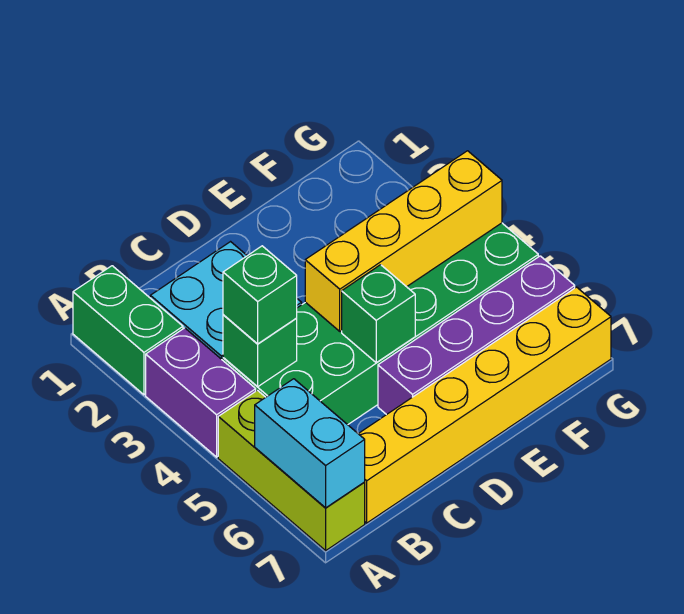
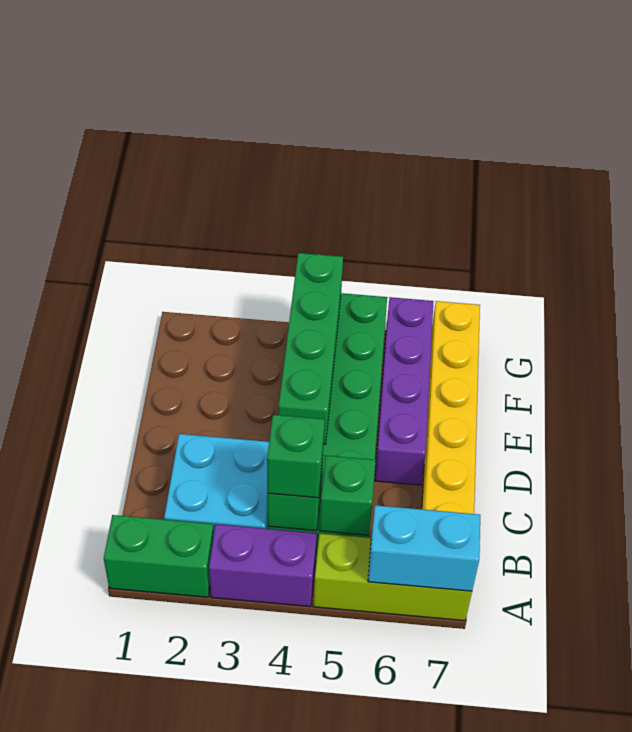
yellow brick D4:G4 level 2 -> green brick D4:G4 level 2
green brick D5 level 2 -> green brick B5 level 2

